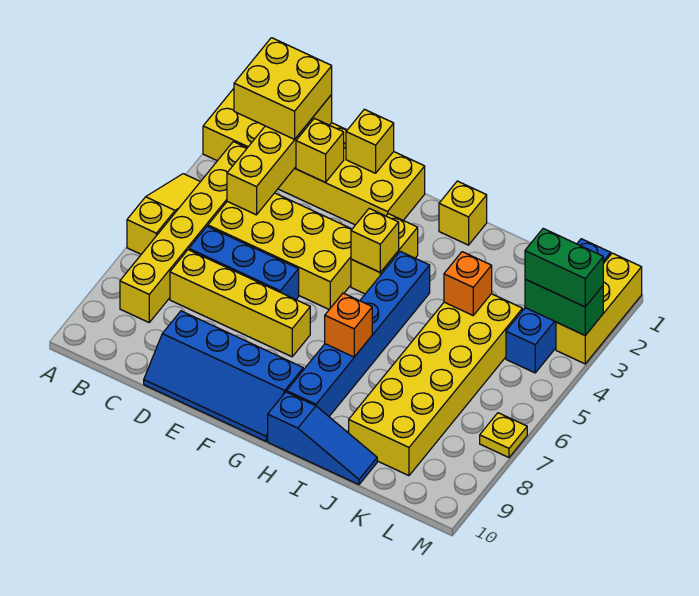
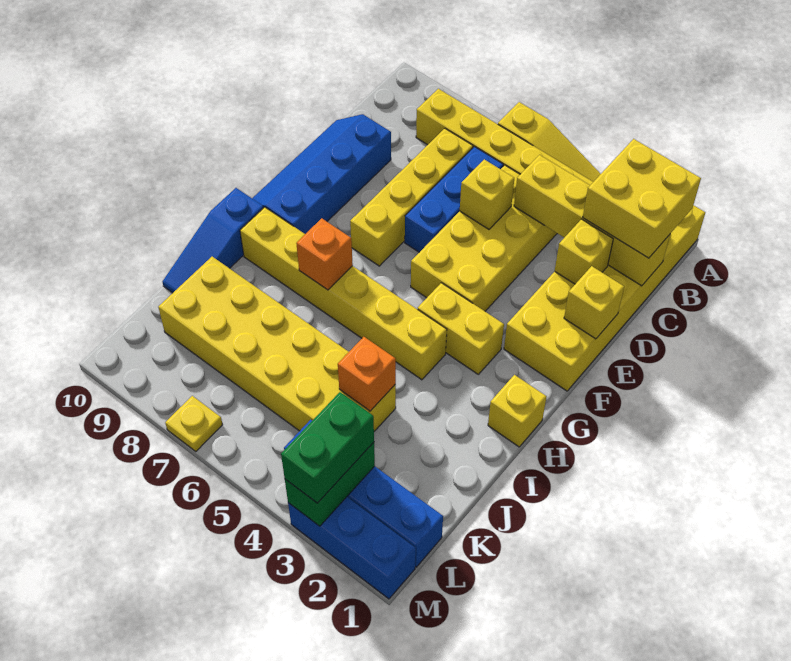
yellow brick G4 level 2 -> yellow brick D5 level 2
blue brick H4:H9 level 1 -> yellow brick H4:H9 level 1
yellow brick M1:M3 level 1 -> blue brick M1:M3 level 1

